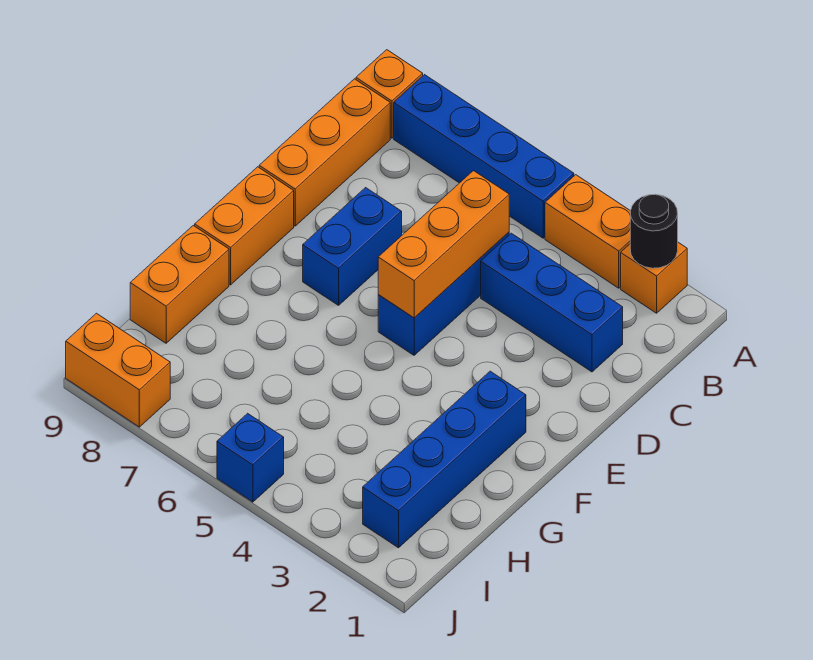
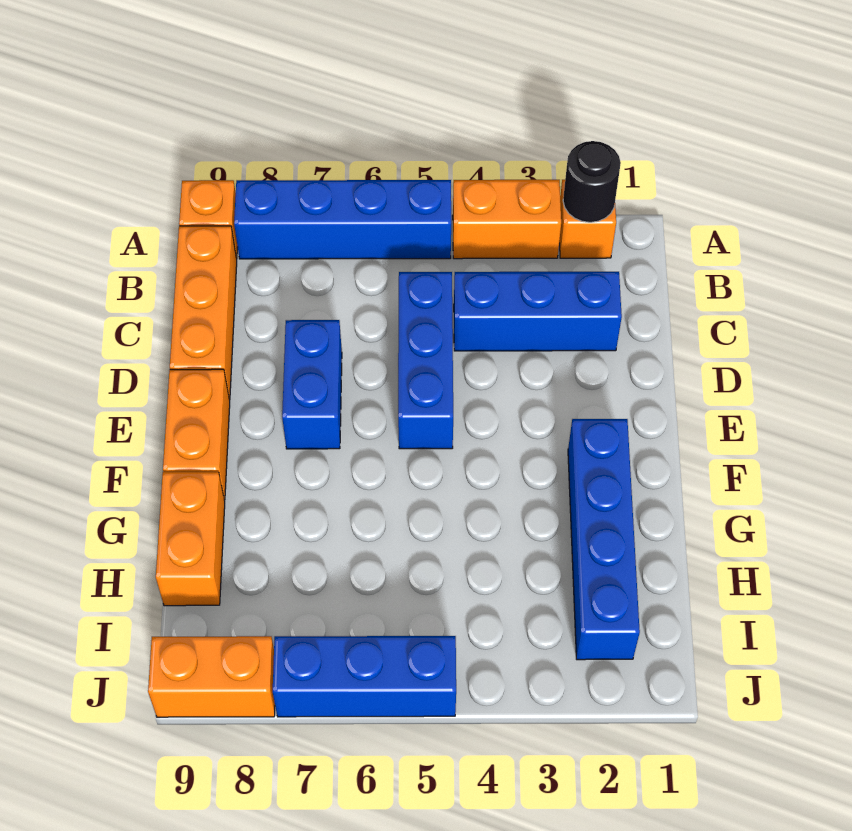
orange brick C5:E5 level 2 -> none
blue brick J5 level 1 -> blue brick J5:J7 level 1

